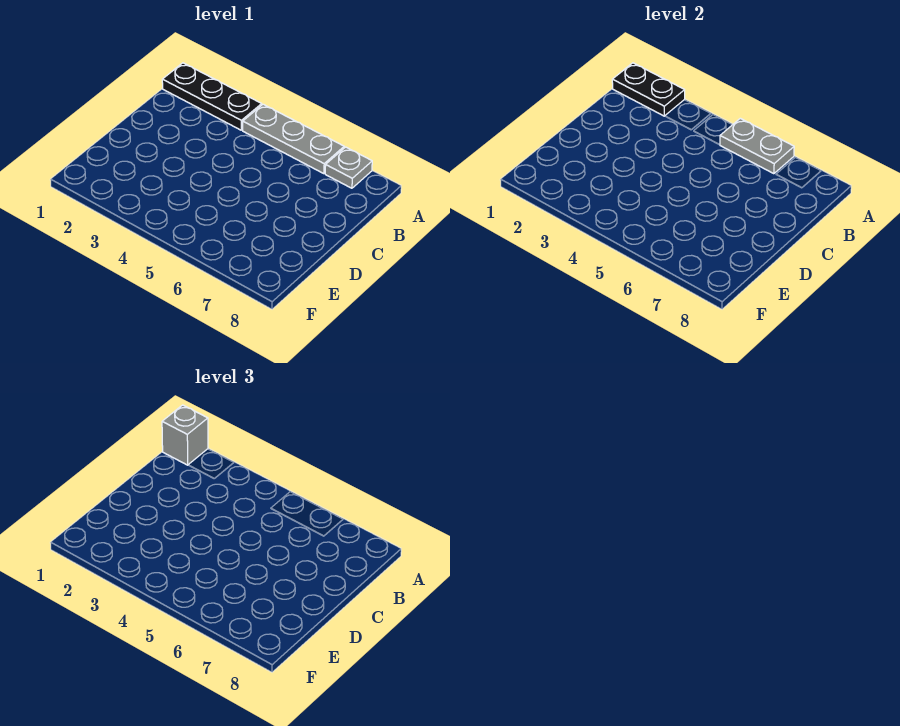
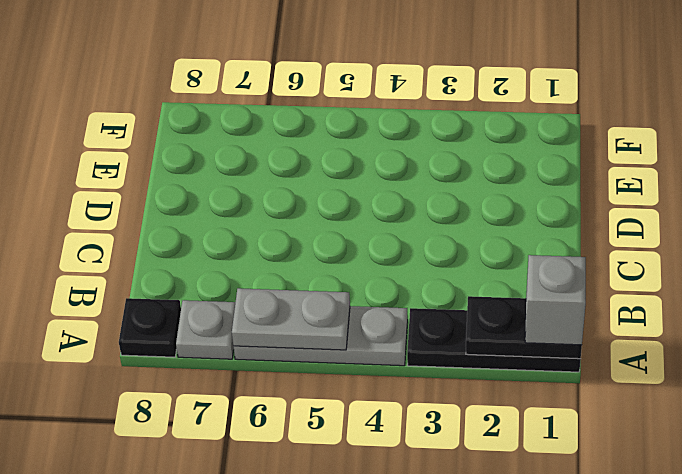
none -> black plate A8 level 1

